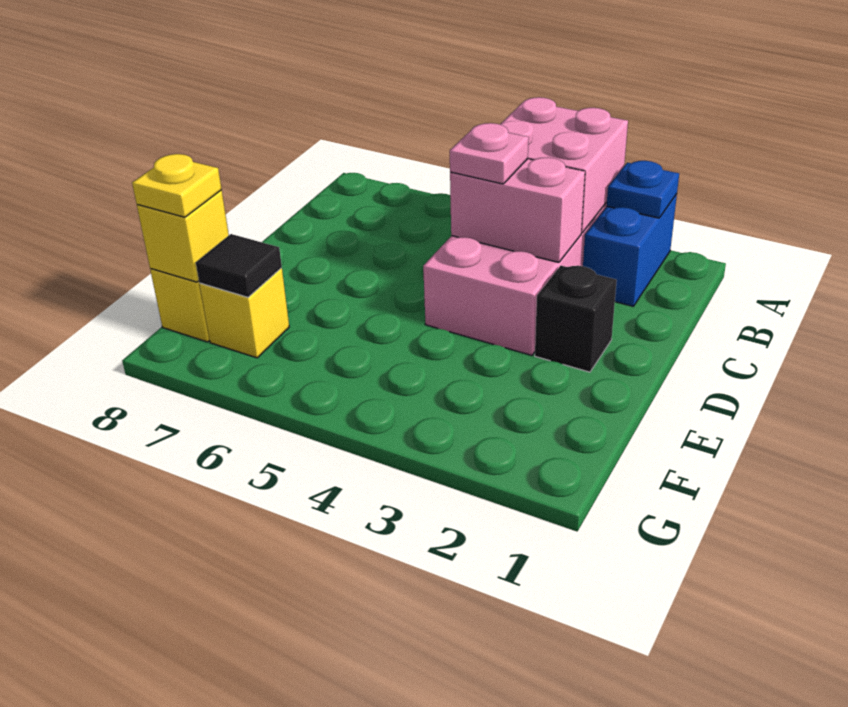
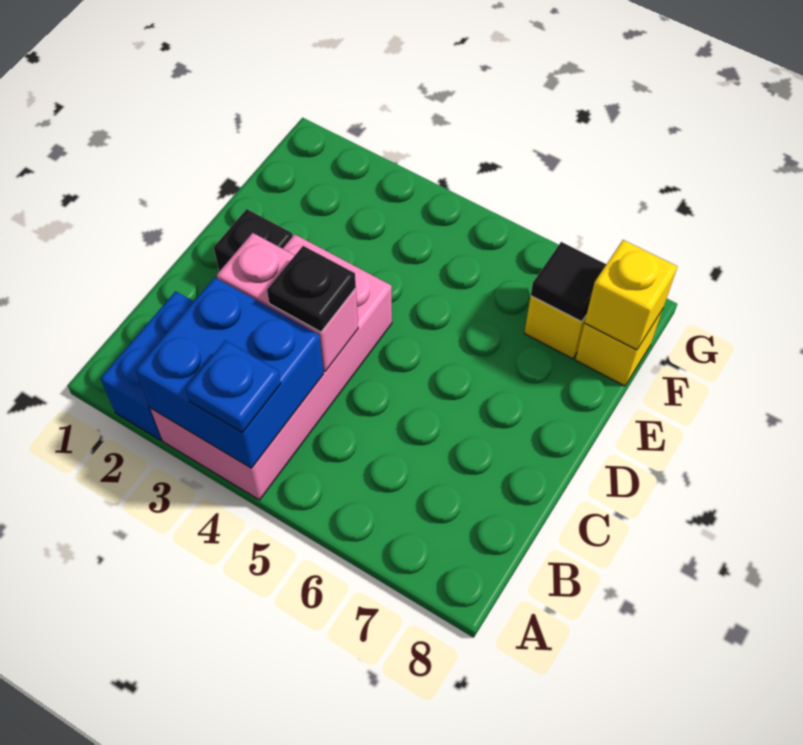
blue plate A2 level 2 -> blue plate A4 level 3
pink brick A3:B4 level 2 -> blue brick A3:B4 level 2
pink plate C4 level 3 -> black plate C4 level 3
yellow plate F8 level 3 -> none

